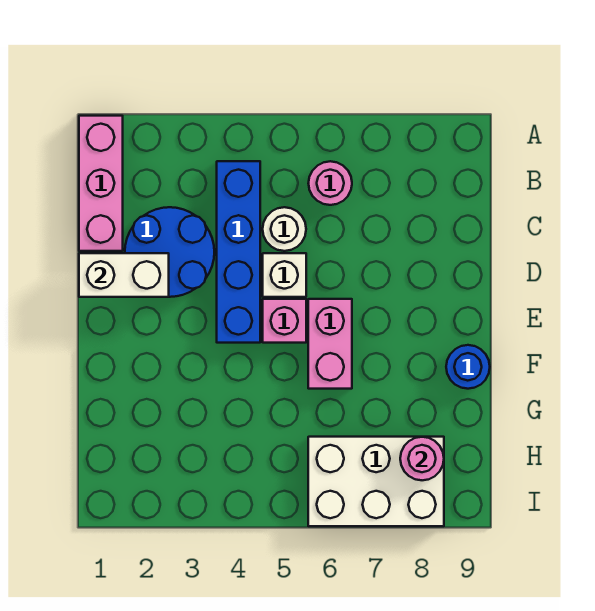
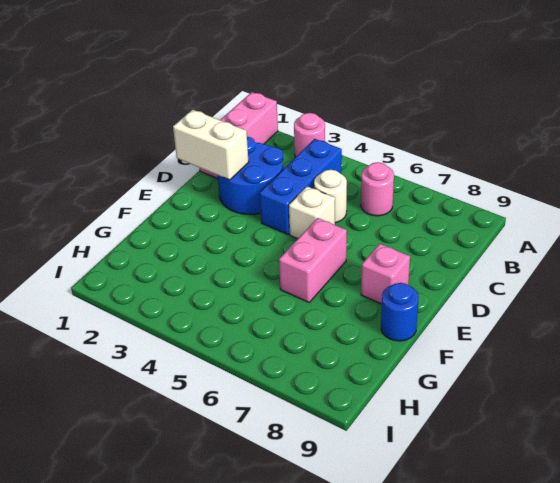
blue brick B4:E4 level 1 -> blue brick B4:D4 level 1
pink brick E5 level 1 -> pink brick E8 level 1
white brick H6:I8 level 1 -> none
pink round brick H8 level 2 -> pink round brick A3 level 1

